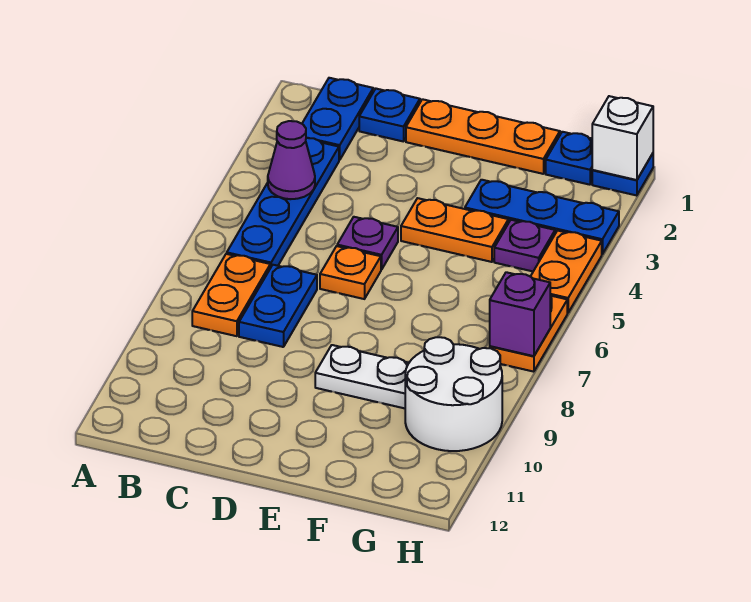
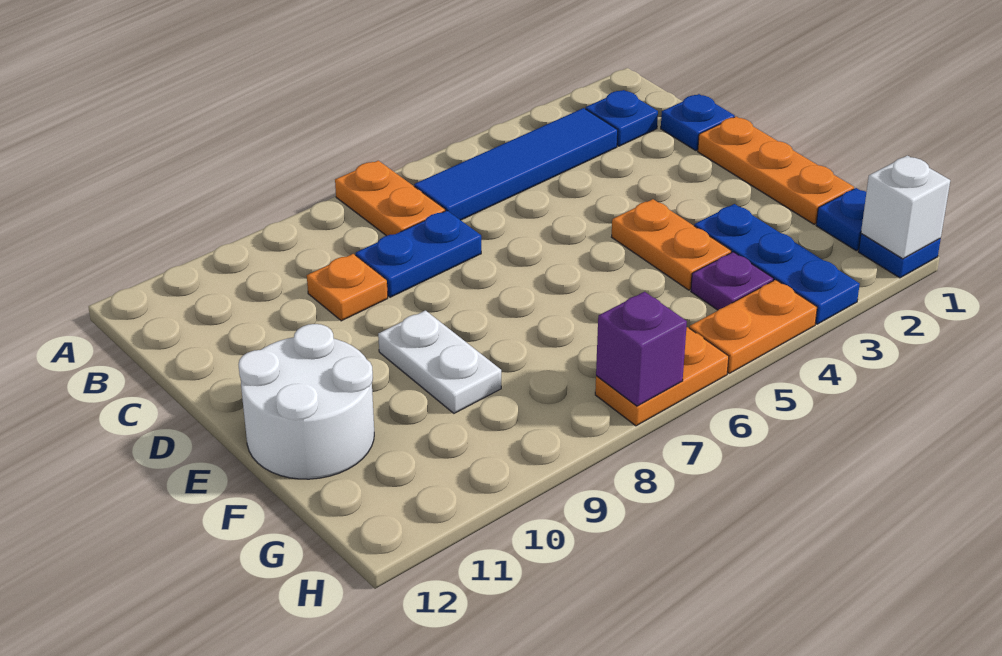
blue plate B1:B2 level 1 -> blue plate B2 level 1
blue plate B3:B6 level 1 -> blue tile B3:B6 level 1
purple cone B4 level 2 -> none
orange plate B7:B8 level 1 -> orange plate A7:B7 level 1
purple plate D5 level 1 -> none
orange plate D6 level 1 -> orange plate C9 level 1
white round brick G9:H10 level 1 -> white round brick E11:F12 level 1

